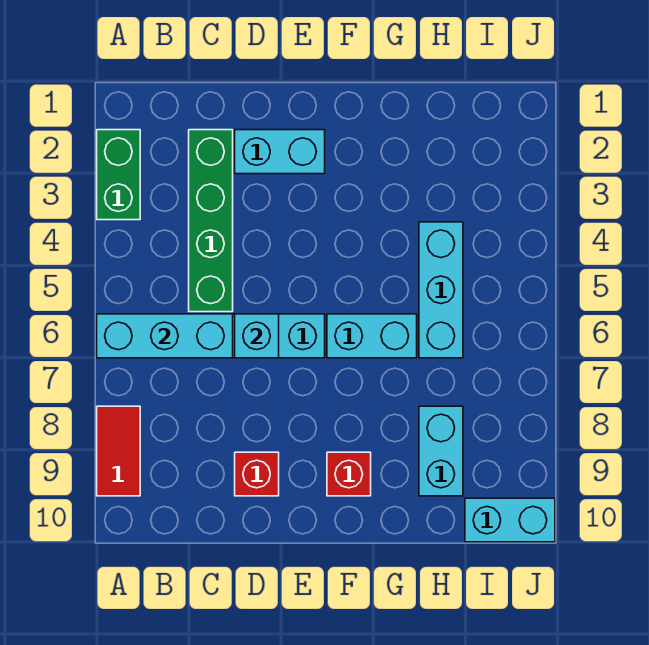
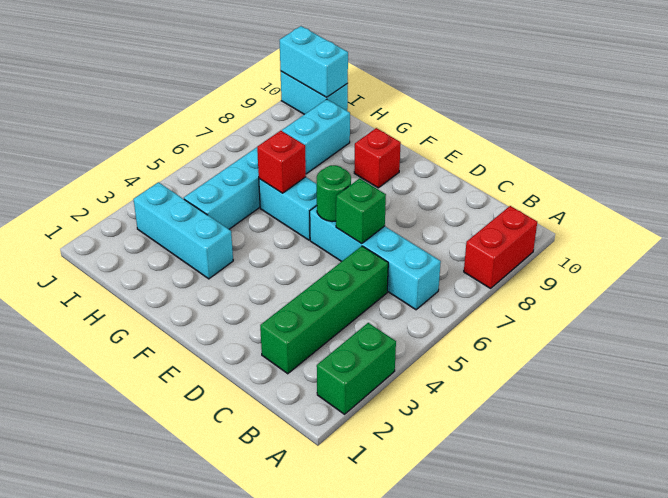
cyan brick A6:C6 level 2 -> cyan brick G3:I3 level 1
red tile A8:A9 level 1 -> red brick A8:A9 level 1
cyan brick D2:E2 level 1 -> cyan brick I10:J10 level 2
cyan brick D6 level 2 -> green brick D6 level 2
red brick D9 level 1 -> red brick G6 level 2
none -> green round brick E6 level 2

